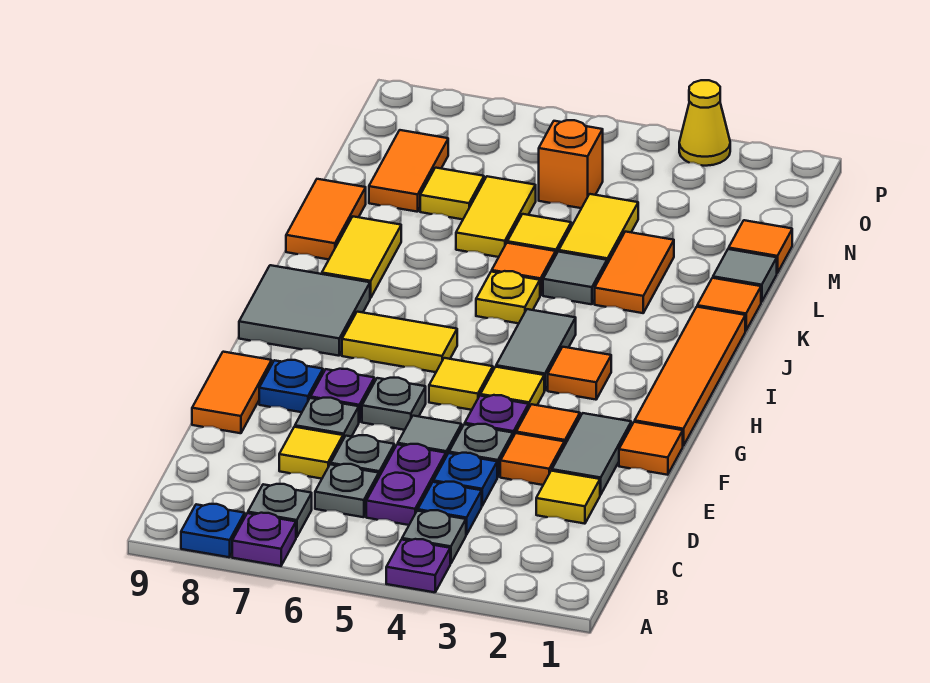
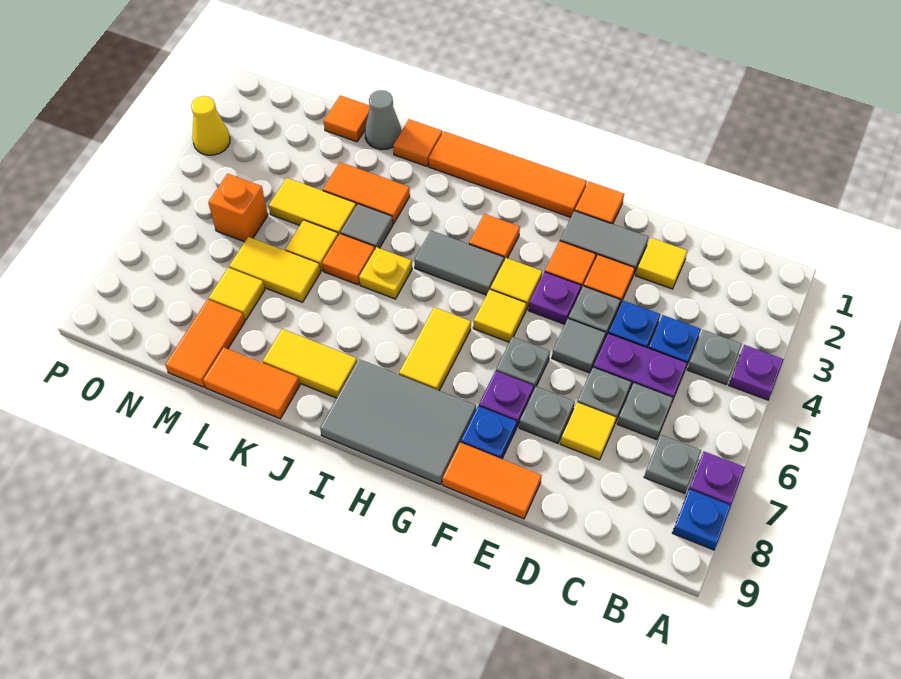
grey tile H8:I9 level 1 -> grey tile G8:I9 level 1
grey tile L1 level 1 -> grey cone L1 level 1
orange tile M8:N8 level 1 -> orange tile M8:M9 level 1

